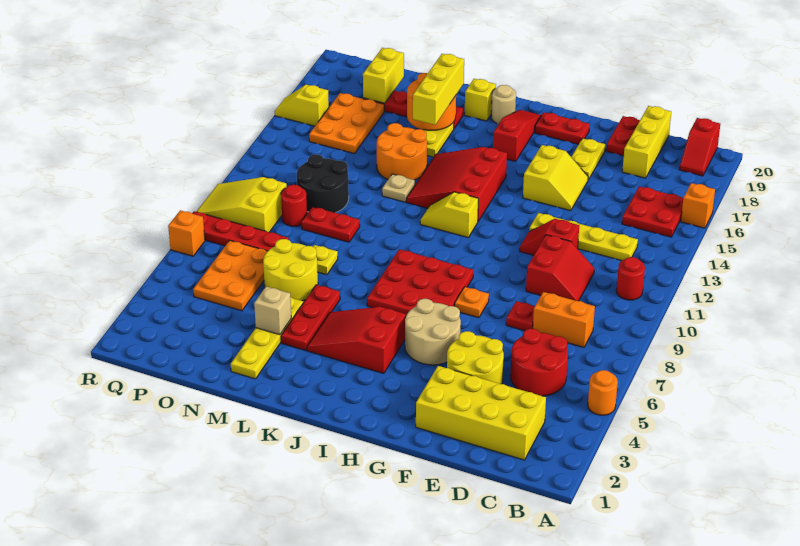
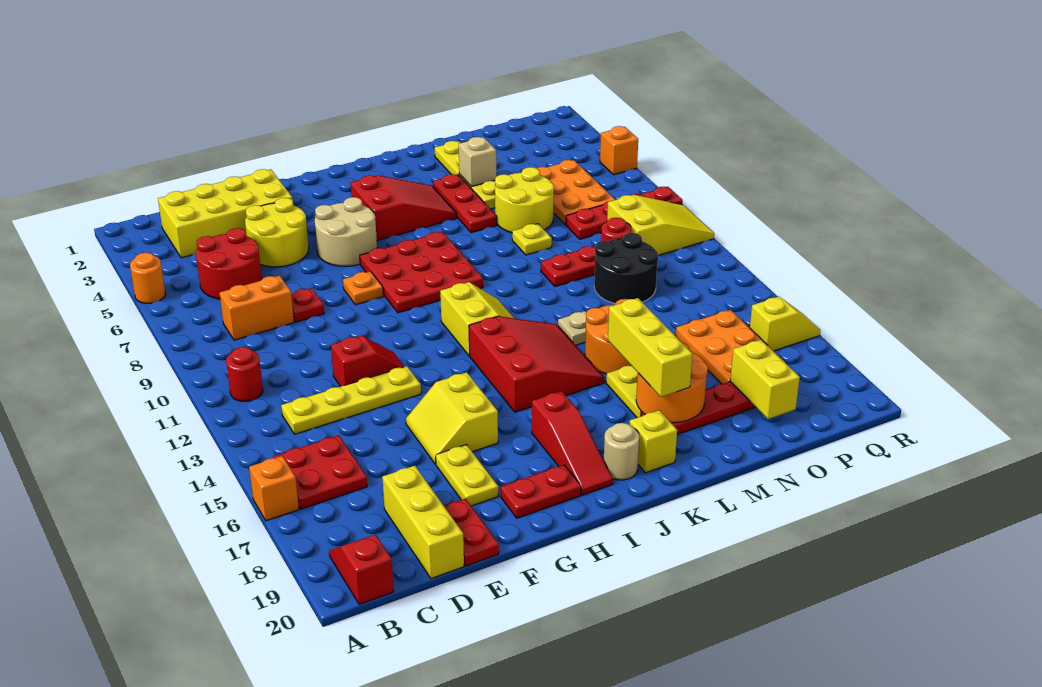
red slope D10:E11 level 1 top E -> none
yellow slope I12:J12 level 1 top I -> yellow slope I11:J12 level 1 top I
orange brick R7 level 1 -> orange brick R5 level 1

